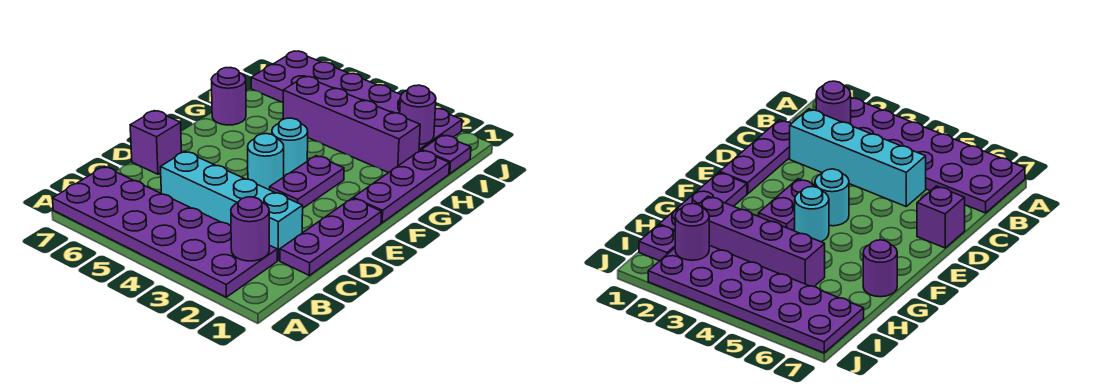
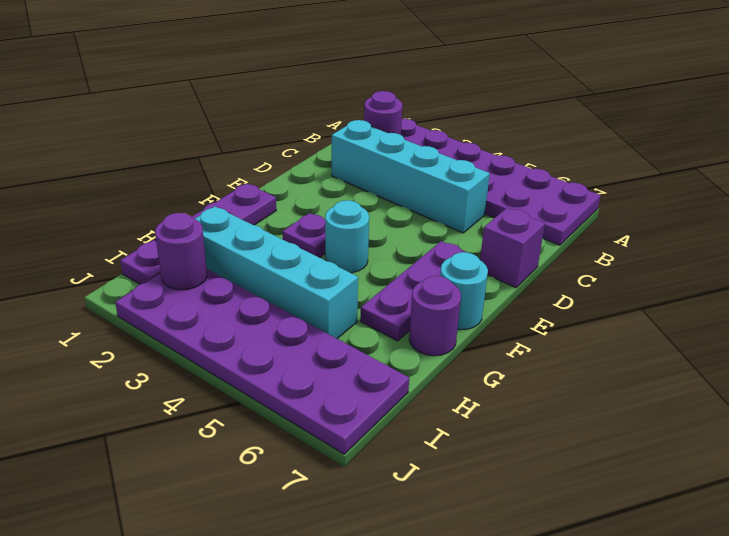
purple plate C1:E1 level 1 -> purple plate E6:G6 level 1
purple plate E3:F3 level 1 -> purple plate F3 level 1
cyan round brick E4 level 1 -> cyan round brick F7 level 1
purple brick H2:H5 level 1 -> cyan brick H2:H5 level 1

